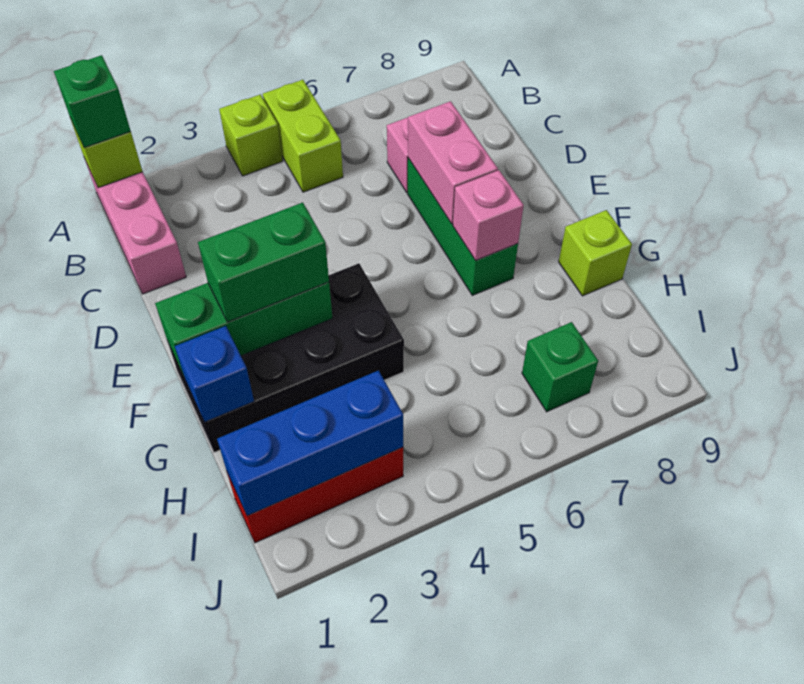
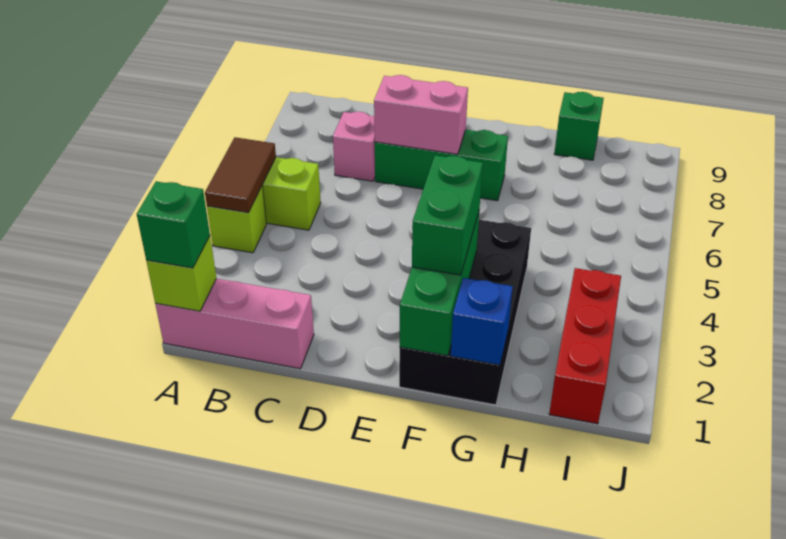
none -> brown tile A4:A5 level 2
pink brick F7 level 2 -> none
lime brick G9 level 1 -> none
blue brick I1:I3 level 2 -> none
green brick I7 level 1 -> green brick H9 level 1

